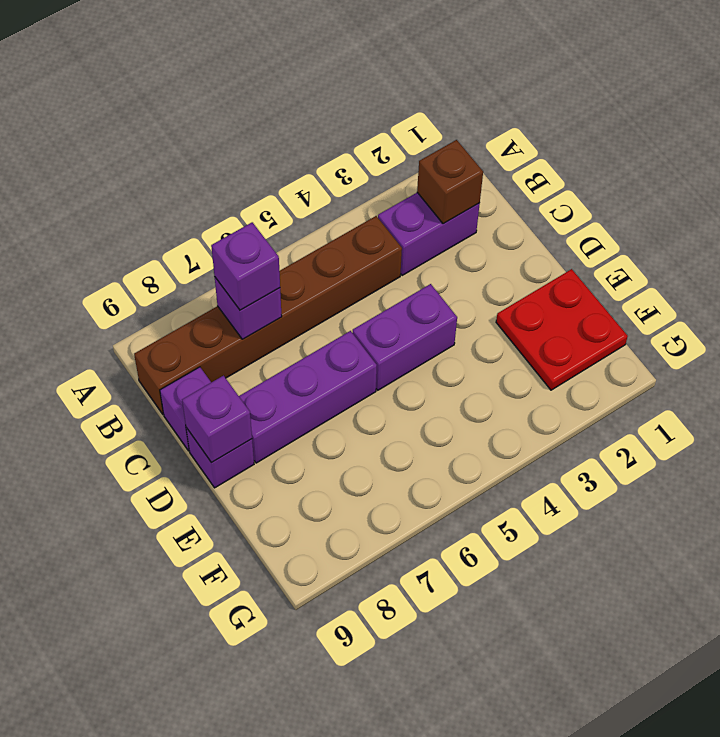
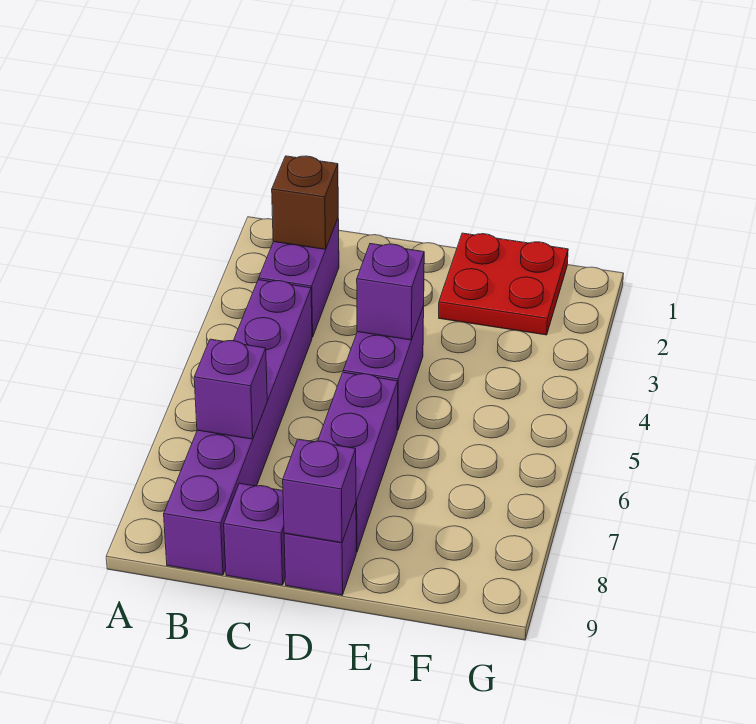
brown brick B4:B9 level 1 -> purple brick B4:B9 level 1
purple brick B7 level 3 -> purple brick D4 level 2

